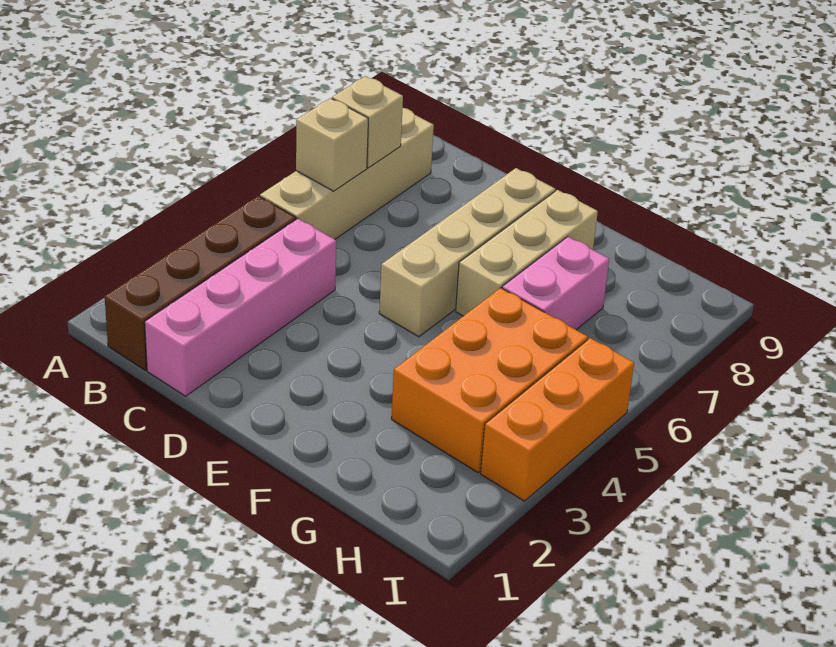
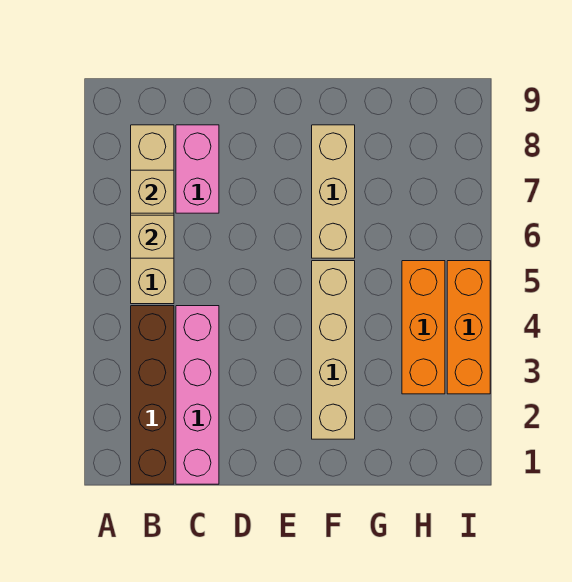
tan brick E5:E8 level 1 -> tan brick F2:F5 level 1
orange brick G3:H5 level 1 -> orange brick H3:H5 level 1
pink brick G6:G7 level 1 -> pink brick C7:C8 level 1

